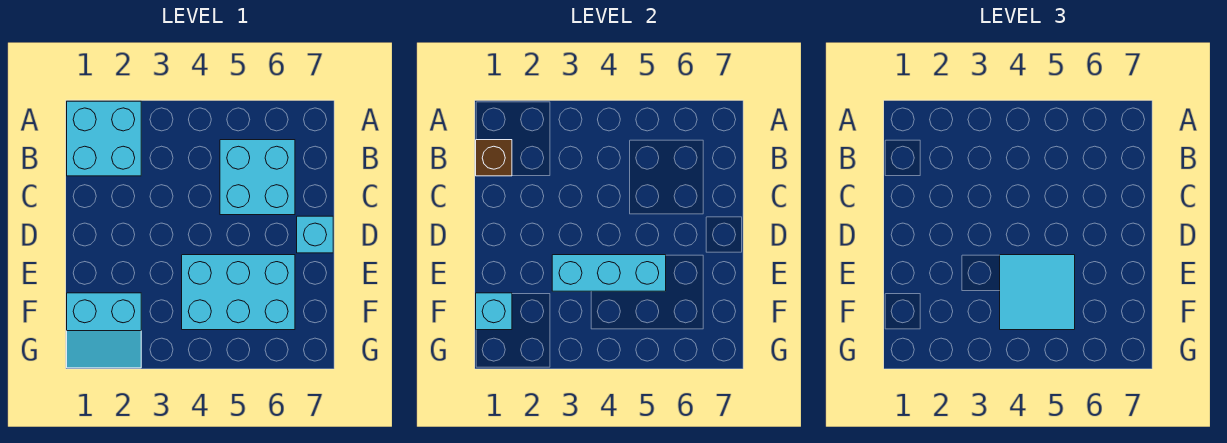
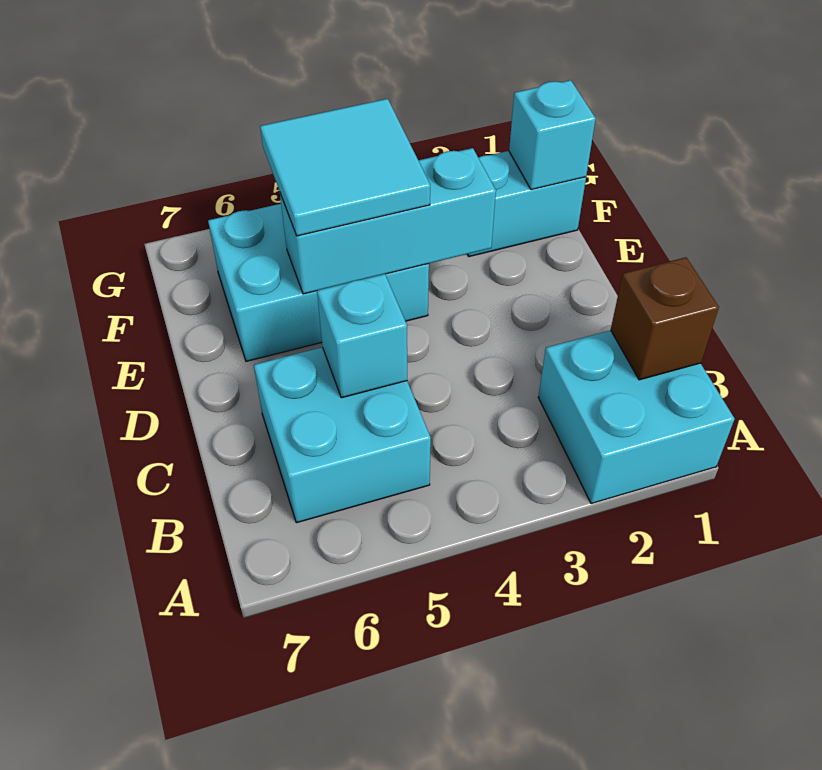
cyan brick D7 level 1 -> cyan brick C5 level 2

